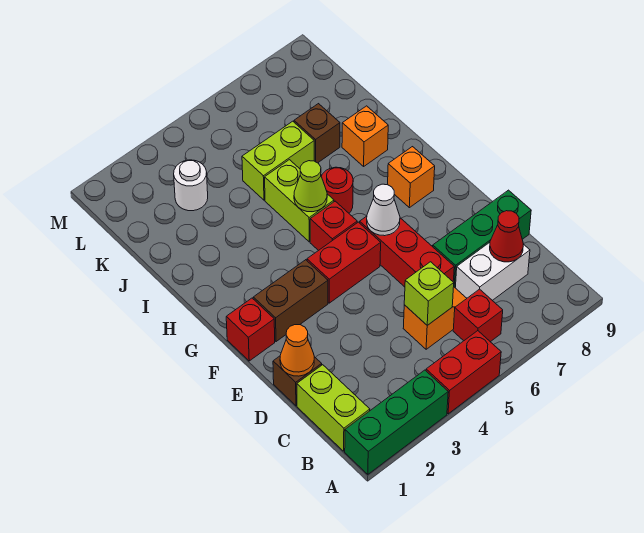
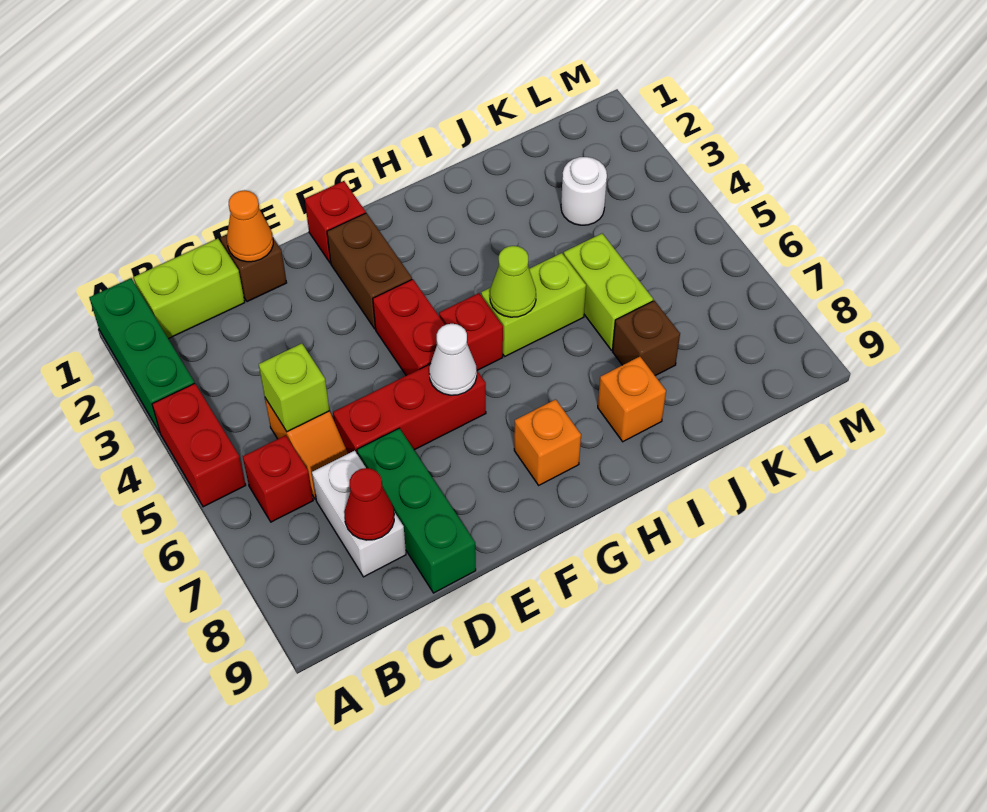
red round brick H6 level 1 -> none

